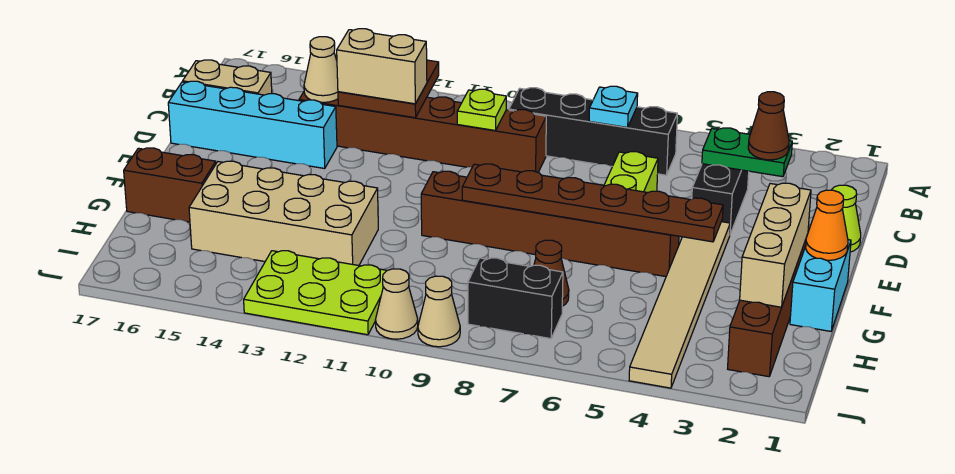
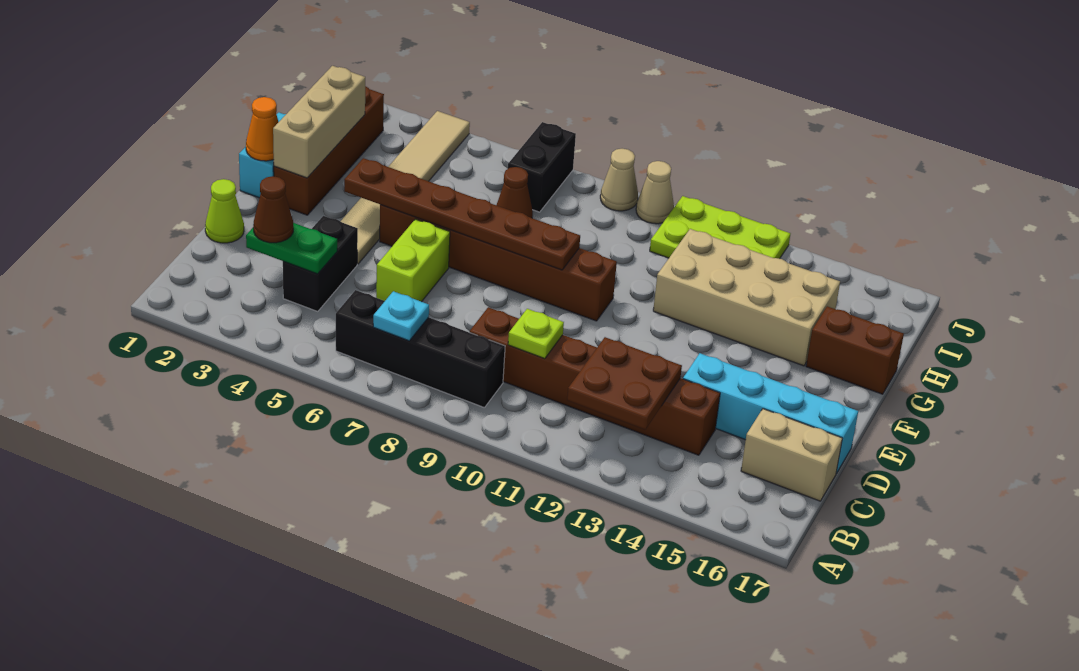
tan brick C12:C13 level 3 -> none
tan cone C14 level 2 -> none
black brick I7:I8 level 1 -> black brick I7:J7 level 1

